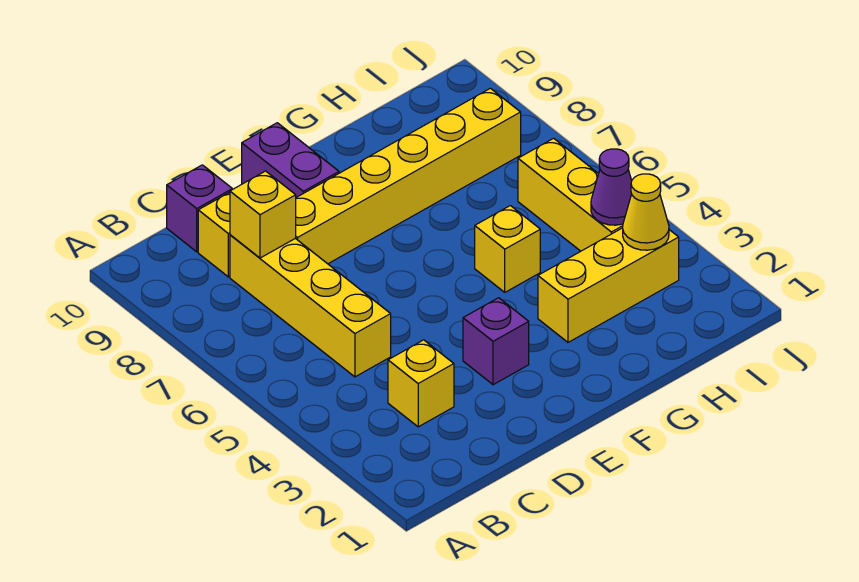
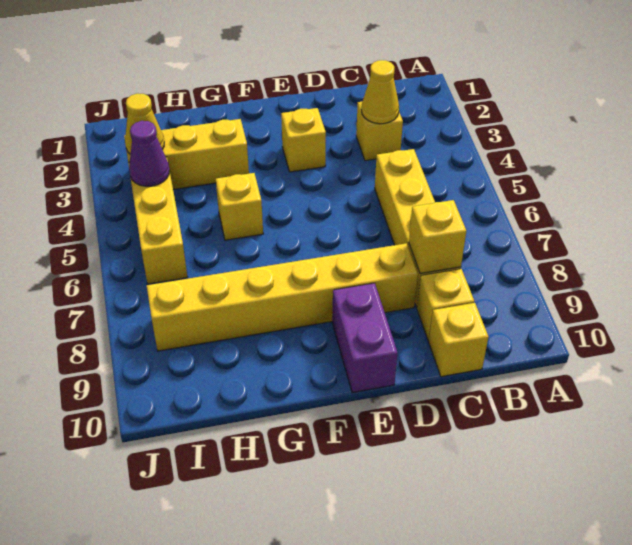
none -> yellow cone C3 level 2
purple brick C10 level 1 -> yellow brick C10 level 1
purple brick E3 level 1 -> yellow brick E3 level 1

